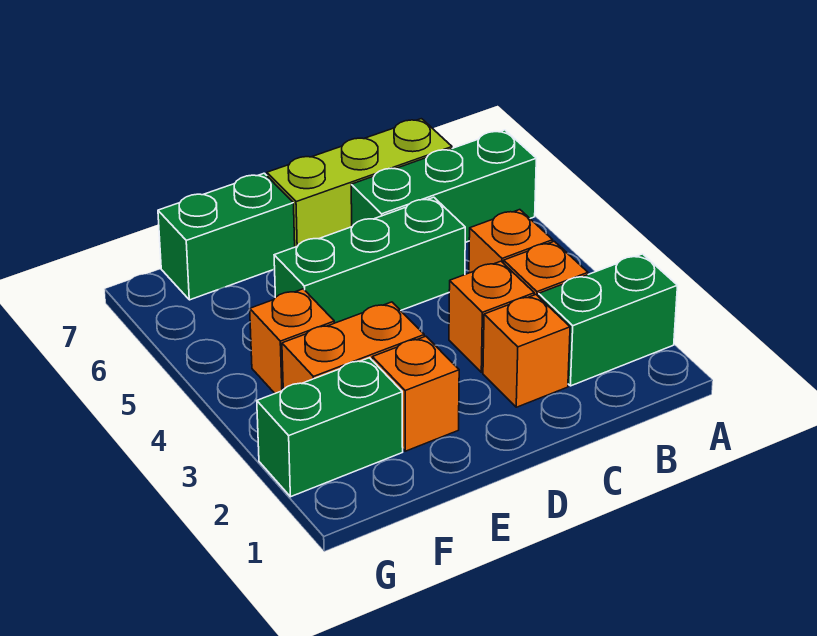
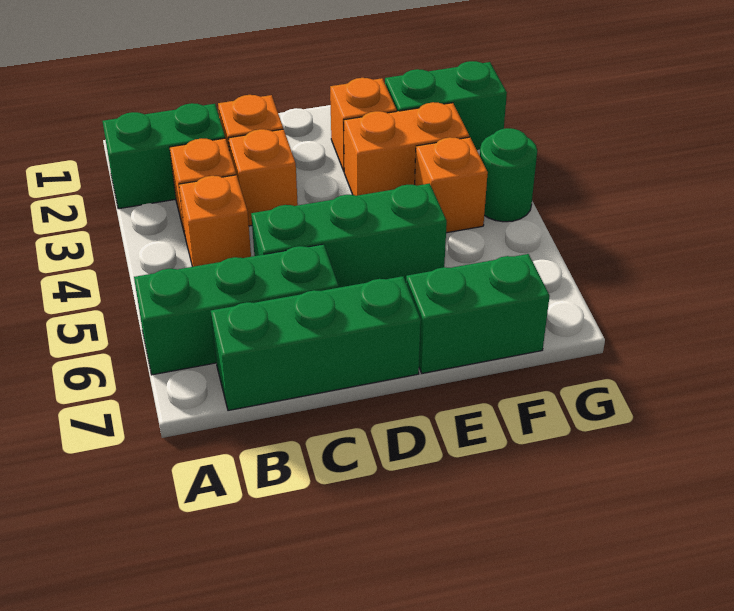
lime brick B7:D7 level 1 -> green brick B7:D7 level 1
none -> green round brick G4 level 1

